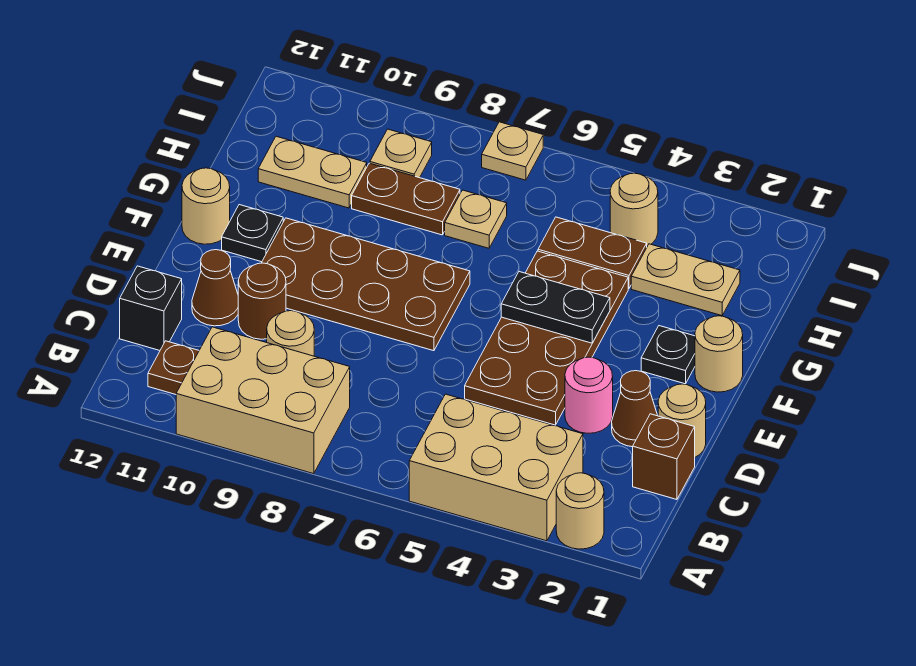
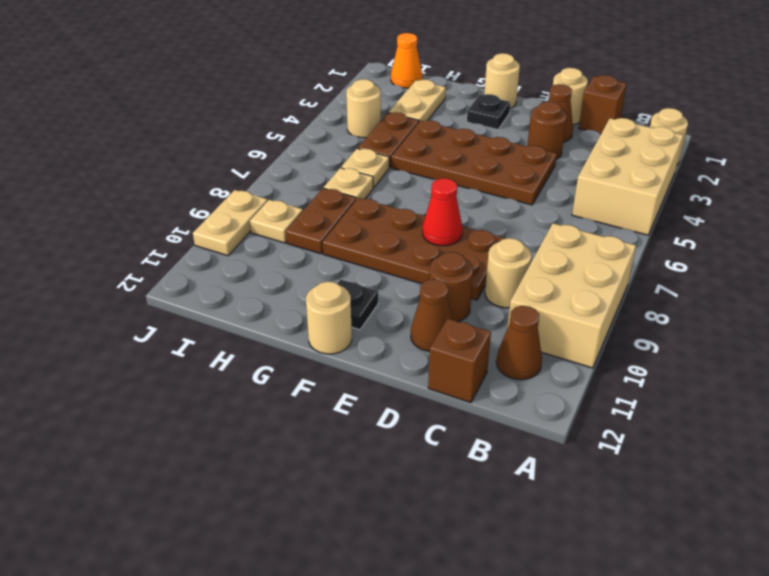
brown plate B11 level 1 -> brown cone B11 level 1
black brick C12 level 1 -> brown brick C12 level 1
pink round brick D3 level 1 -> brown round brick D3 level 1
brown plate E7:F10 level 1 -> brown plate D8:G9 level 1
none -> red cone E8 level 2
black plate F4:F5 level 2 -> none
tan plate H10:H11 level 1 -> tan plate J9:J10 level 1
none -> orange cone I1 level 1
tan plate J7 level 1 -> tan plate H6 level 1

